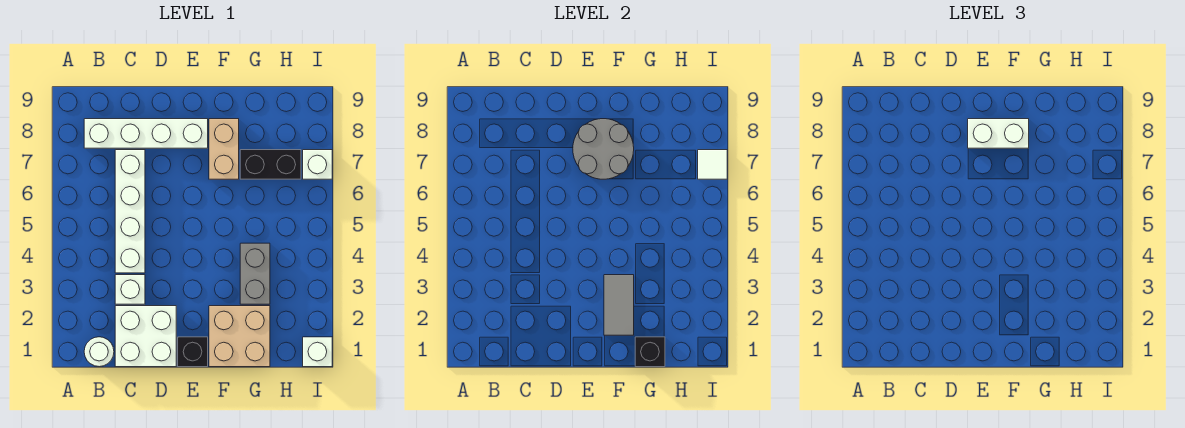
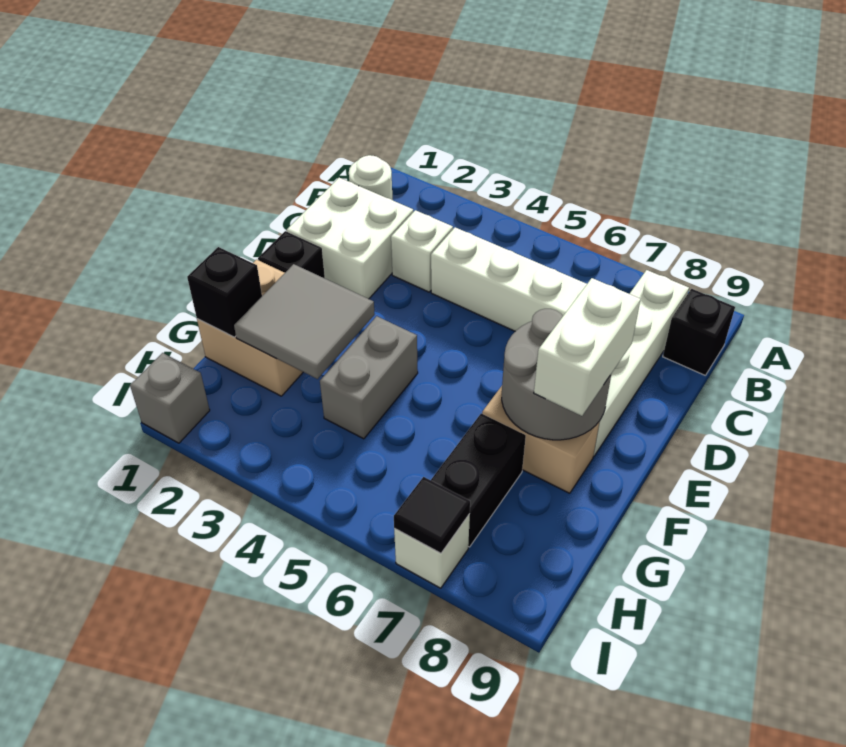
none -> black brick B9 level 1
grey tile F2:F3 level 2 -> grey tile F2:G3 level 2
grey brick G3:G4 level 1 -> grey brick F4:G4 level 1
white brick I1 level 1 -> grey brick I1 level 1
white tile I7 level 2 -> black tile I7 level 2

